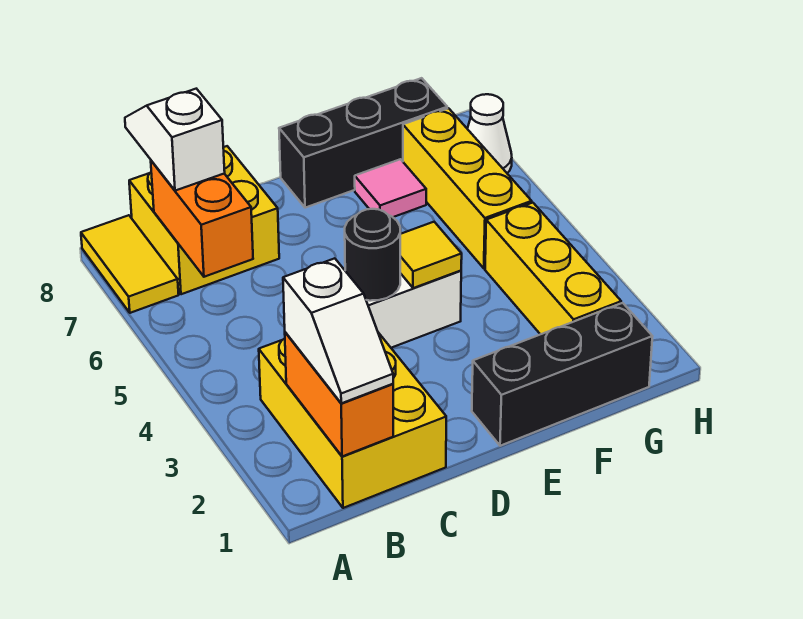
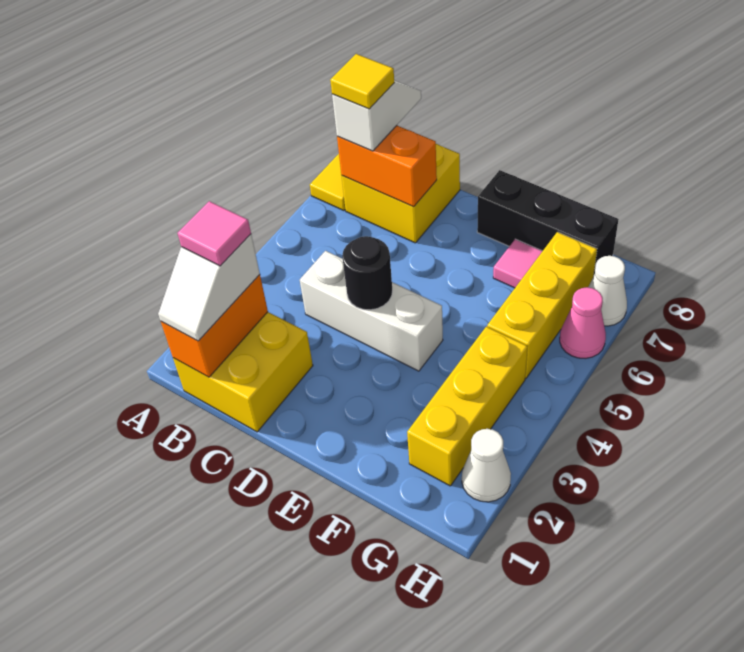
yellow brick B1:C3 level 1 -> yellow brick B1:C2 level 1
none -> pink tile B2 level 4
orange brick B6:B7 level 2 -> orange brick B7:C7 level 2
black brick E1:G1 level 1 -> none
yellow tile E4 level 2 -> yellow tile B7 level 4
none -> white cone H2 level 1
none -> pink cone H6 level 1

